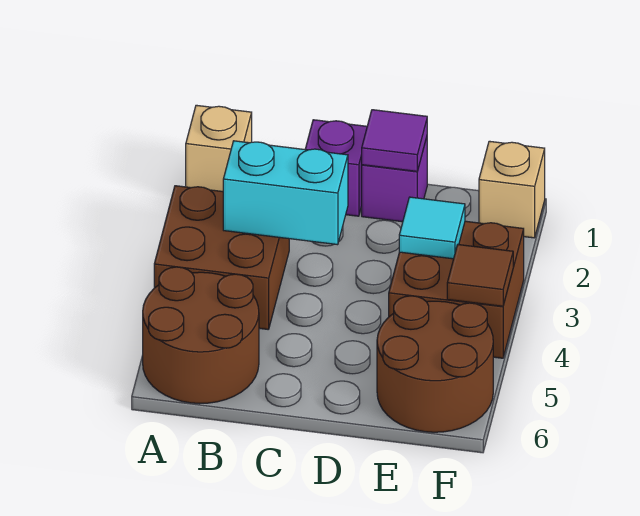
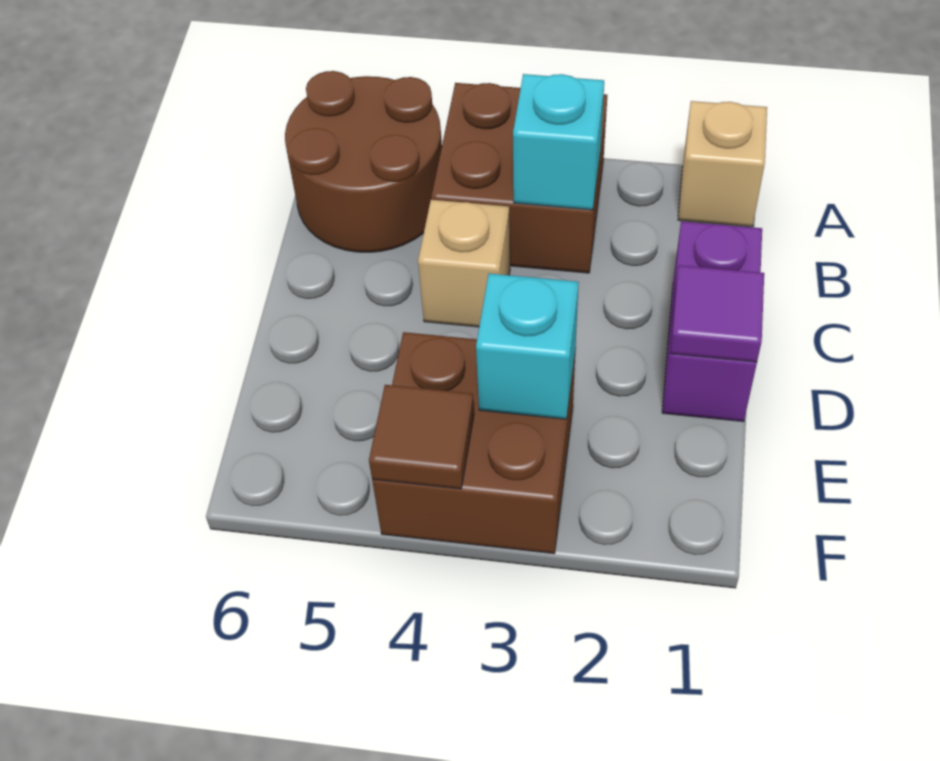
cyan brick B3:C3 level 2 -> cyan brick B3 level 2
cyan tile E3 level 2 -> cyan brick E3 level 2
brown round brick E5:F6 level 1 -> none
tan brick F1 level 1 -> tan brick C4 level 1

